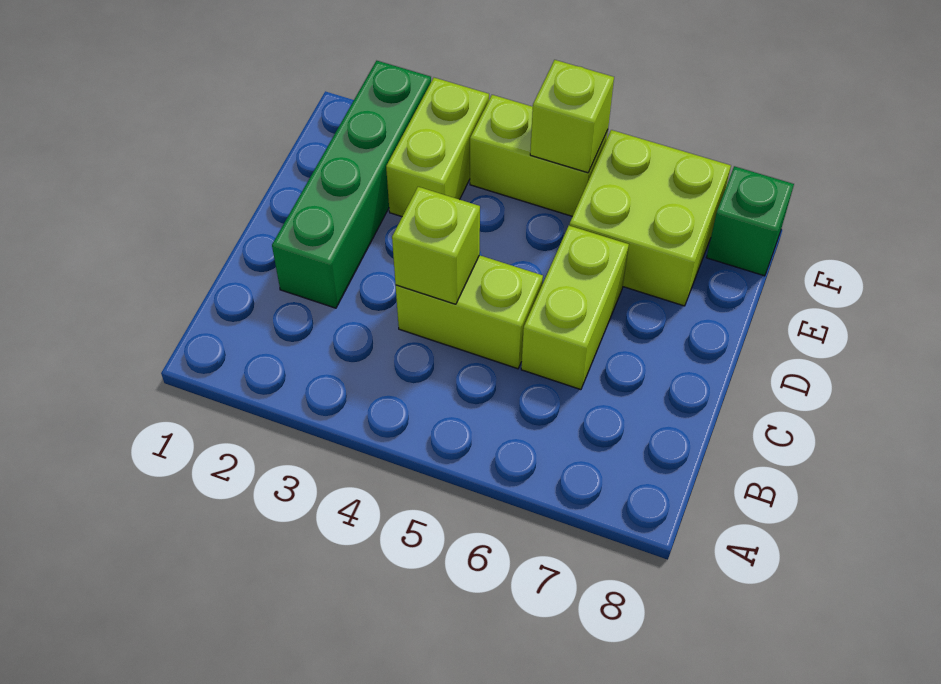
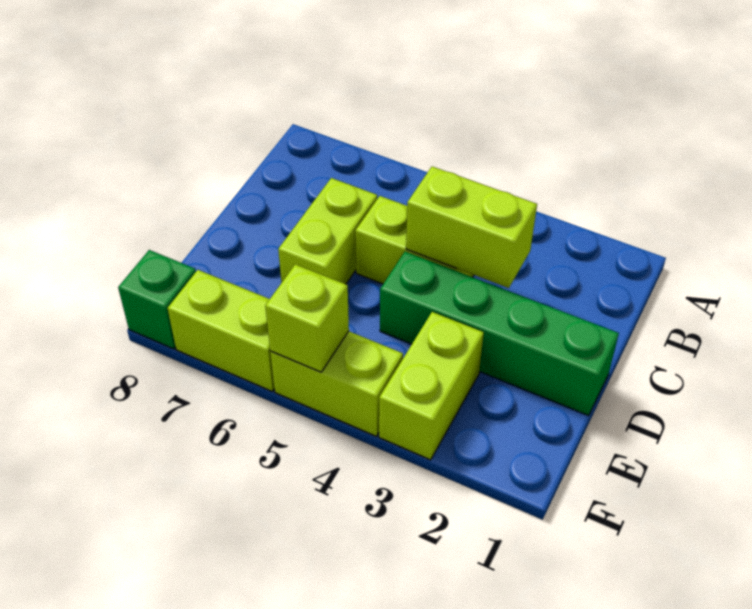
green brick C2:F2 level 1 -> green brick D1:D4 level 1
lime brick C4 level 2 -> lime brick C3:C4 level 2
lime brick E6:F7 level 1 -> lime brick F6:F7 level 1

